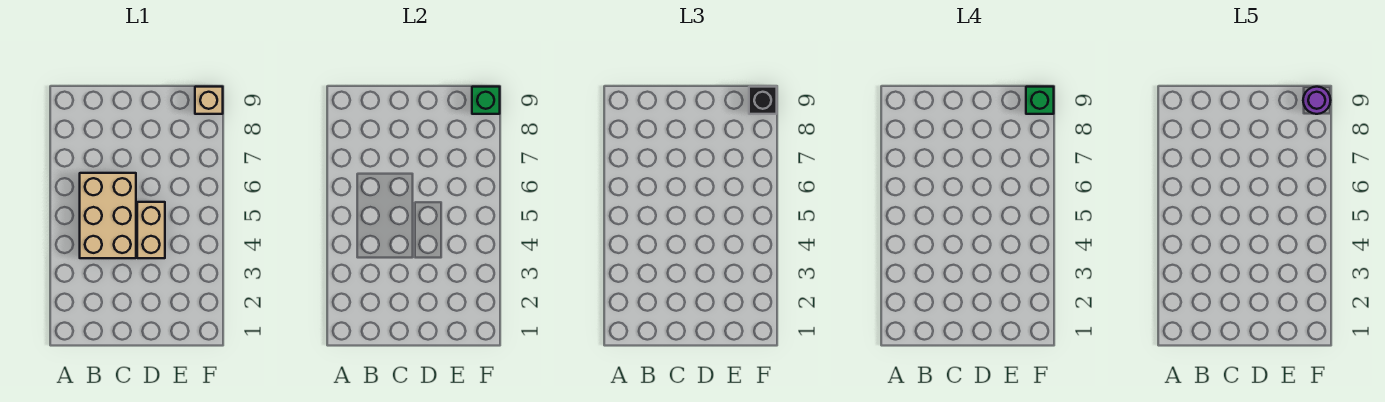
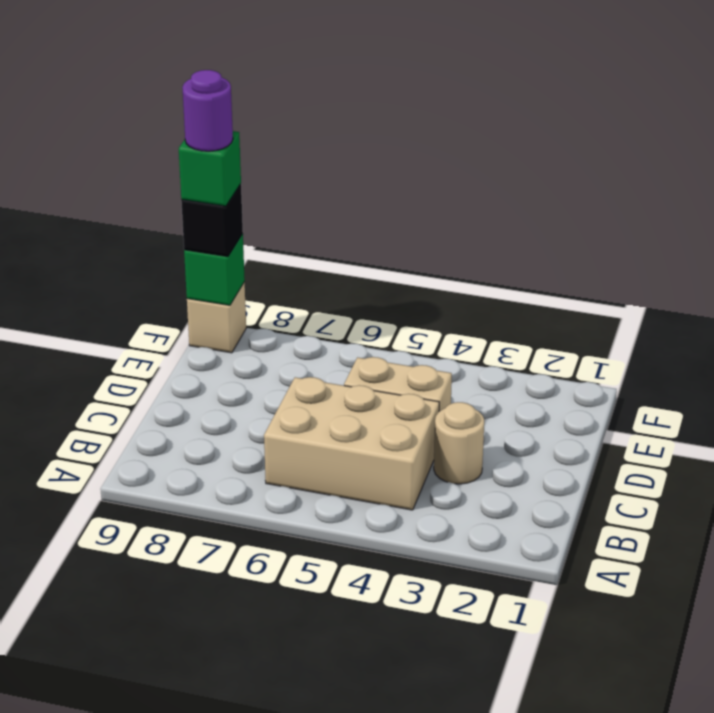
none -> tan round brick C3 level 1

